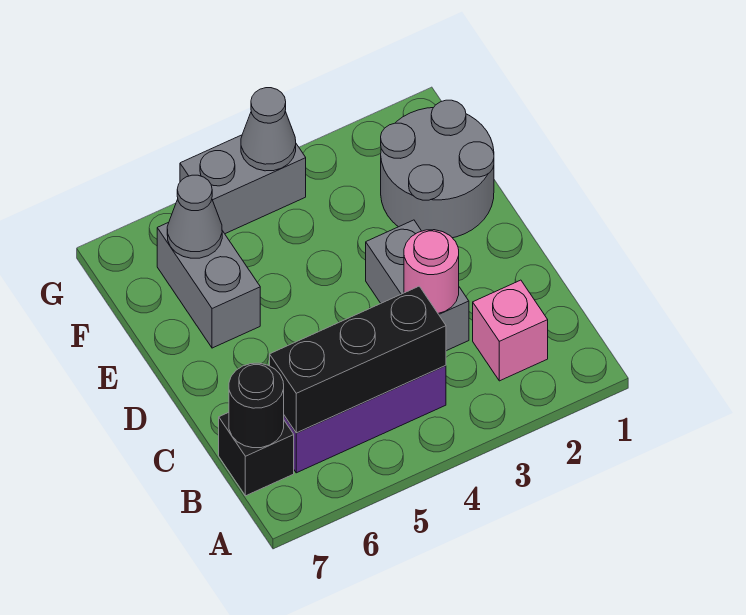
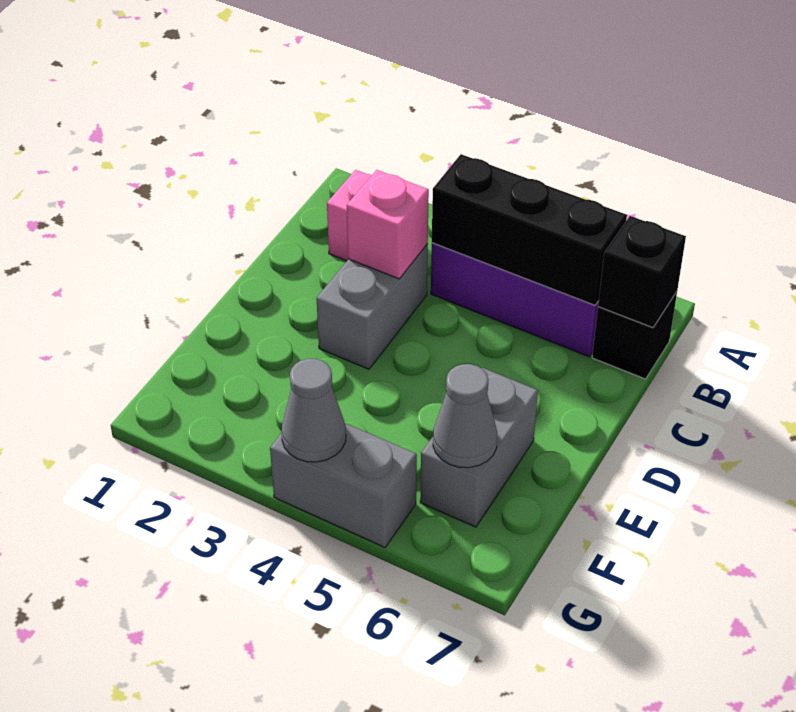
black round brick B7 level 2 -> black brick B7 level 2
pink round brick C3 level 2 -> pink brick C3 level 2
grey round brick E1:F2 level 1 -> none

